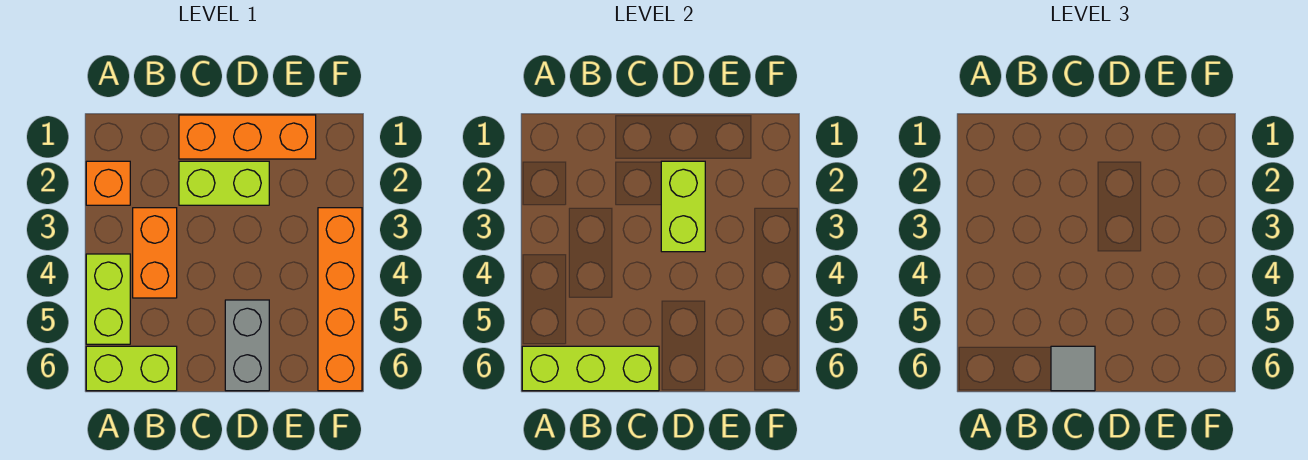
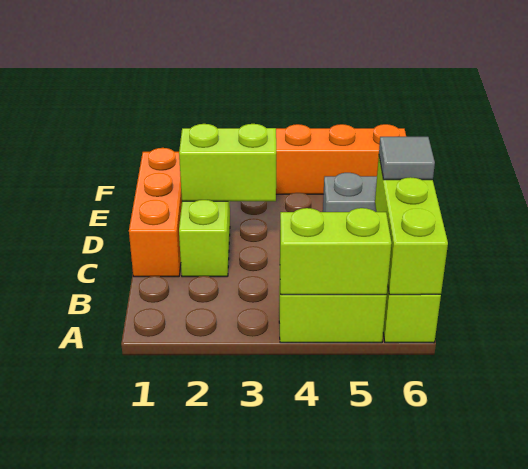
orange brick A2 level 1 -> none
none -> lime brick A4:A5 level 2
orange brick B3:B4 level 1 -> none

